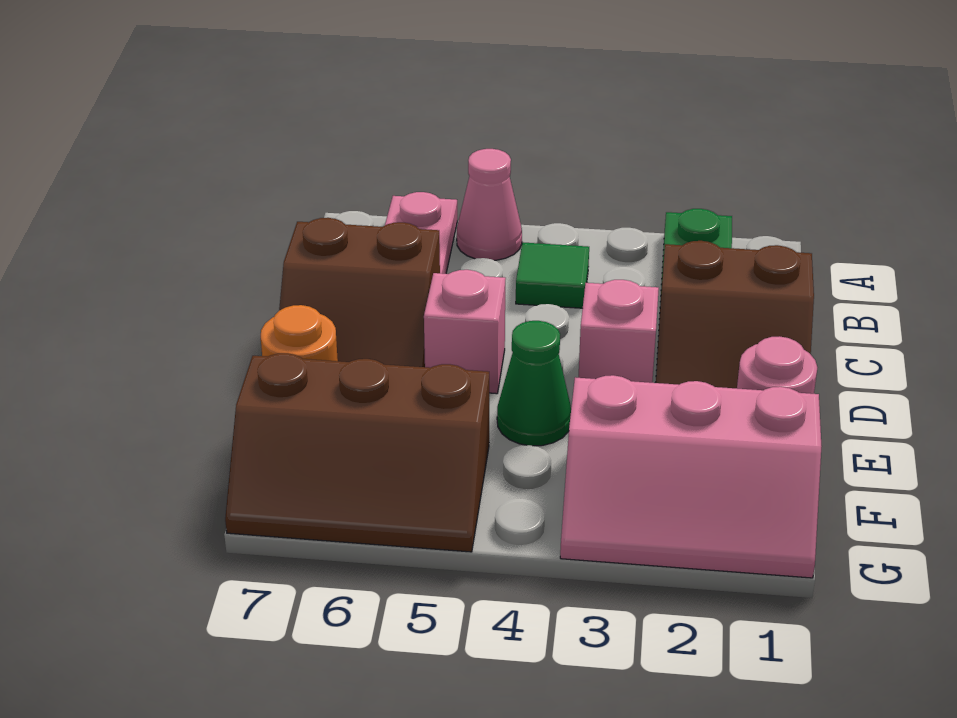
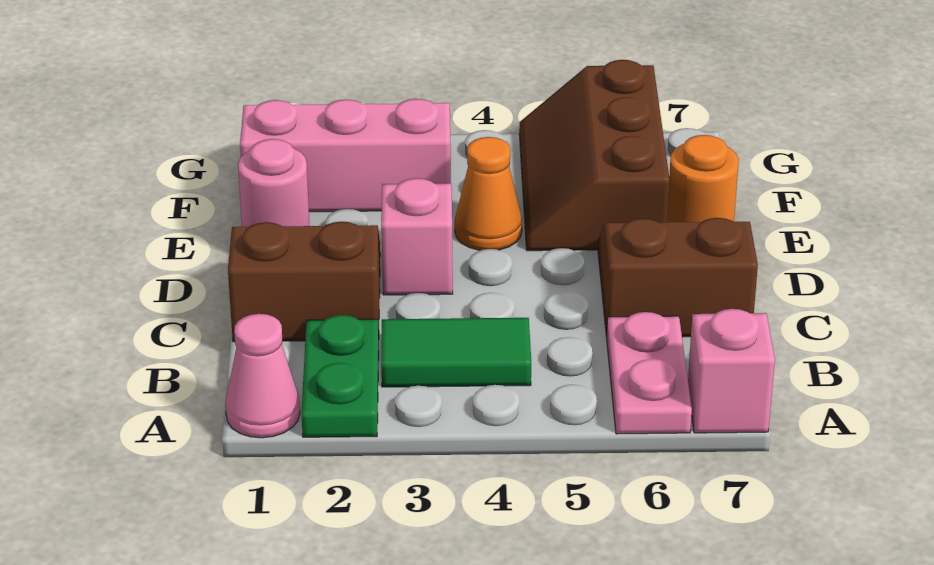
pink cone A5 level 1 -> pink cone A1 level 1
green tile B4 level 1 -> green tile B3:B4 level 1
pink brick D5 level 1 -> pink brick A7 level 1
green cone E4 level 1 -> orange cone E4 level 1
brown slope F5:G7 level 1 top F -> brown slope E5:G6 level 1 top 6

